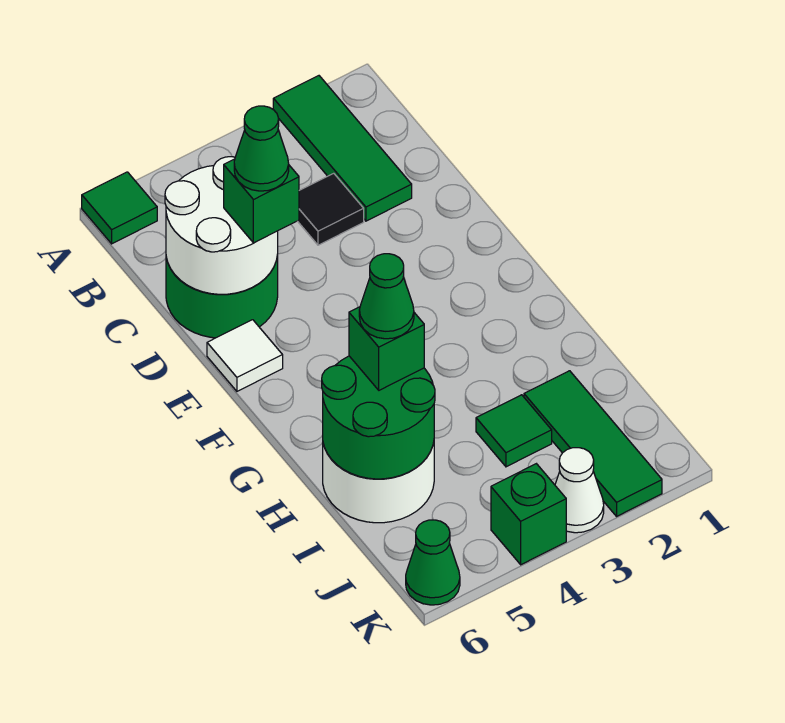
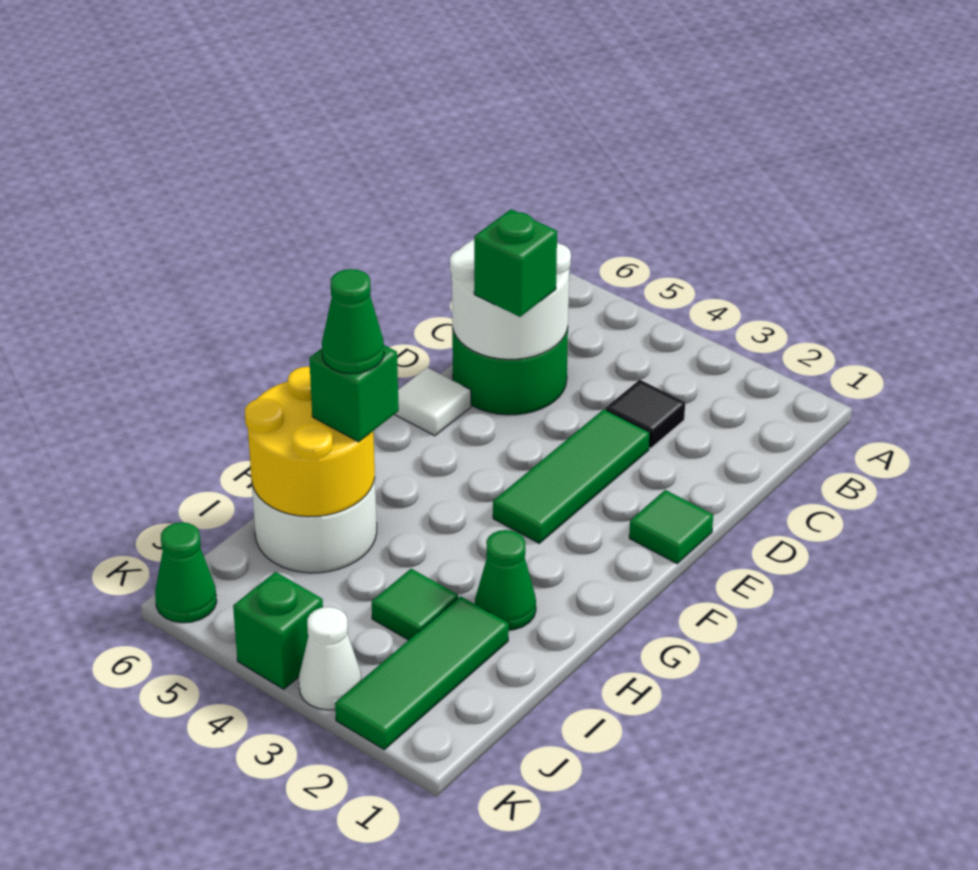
green tile A2:C2 level 1 -> green tile D3:F3 level 1
green tile A6 level 1 -> green tile E1 level 1
green cone D5 level 4 -> green cone H2 level 1
green round brick H5:I6 level 2 -> yellow round brick H5:I6 level 2

